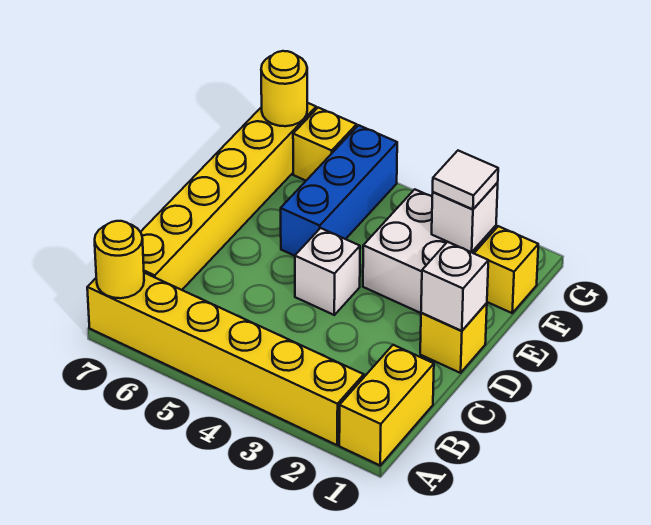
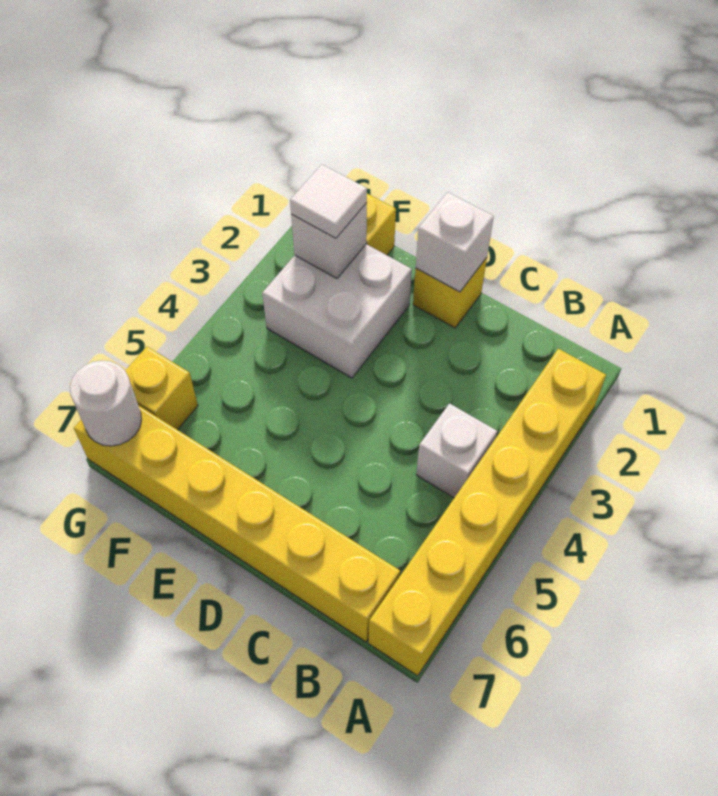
yellow brick A1:B1 level 1 -> none
yellow round brick A7 level 2 -> none
white brick D4 level 1 -> white brick B4 level 1
blue brick E5:G5 level 1 -> none
yellow round brick G7 level 2 -> white round brick G7 level 2

